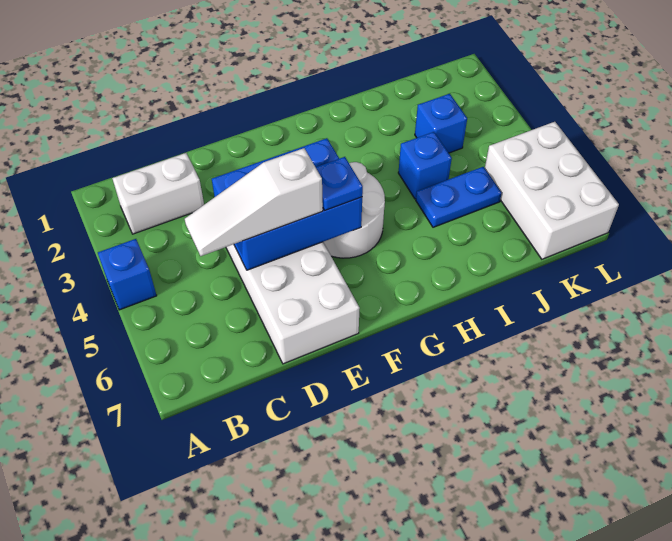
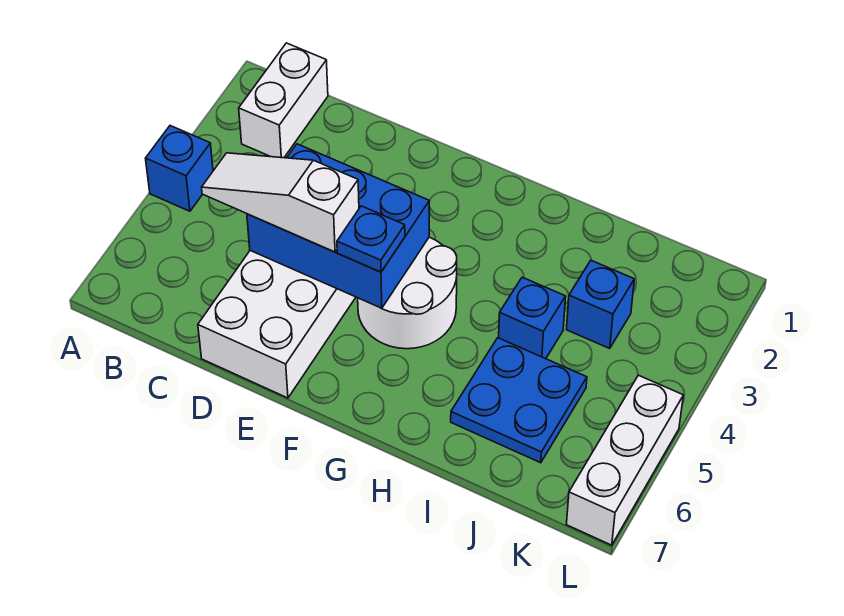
white brick B2:C2 level 1 -> white brick B1:B2 level 1
blue plate I5:J5 level 1 -> blue plate I5:J6 level 1
white brick K5:L7 level 1 -> white brick L5:L7 level 1

